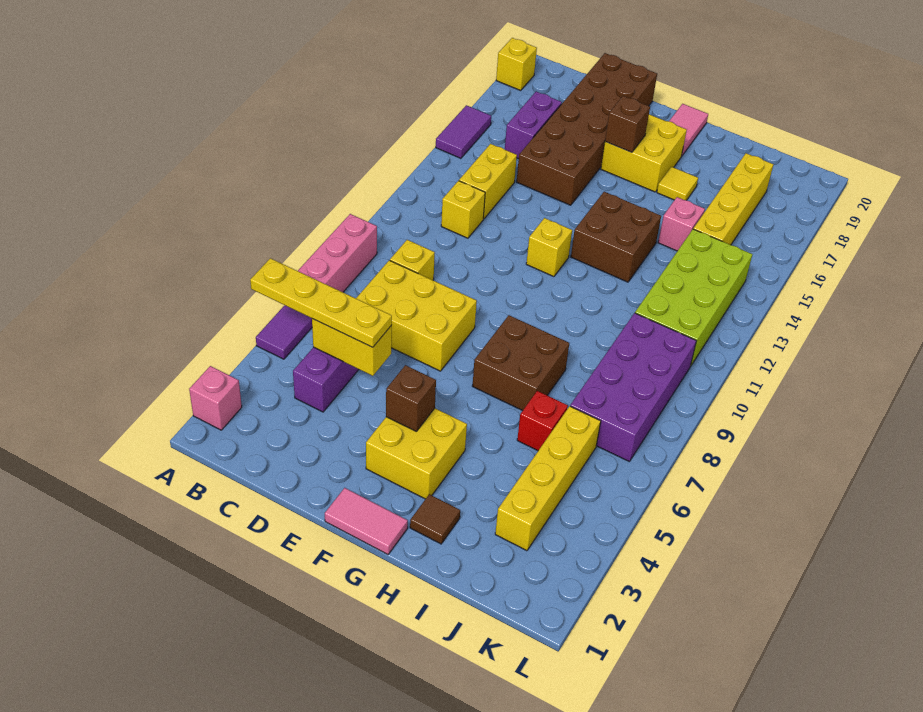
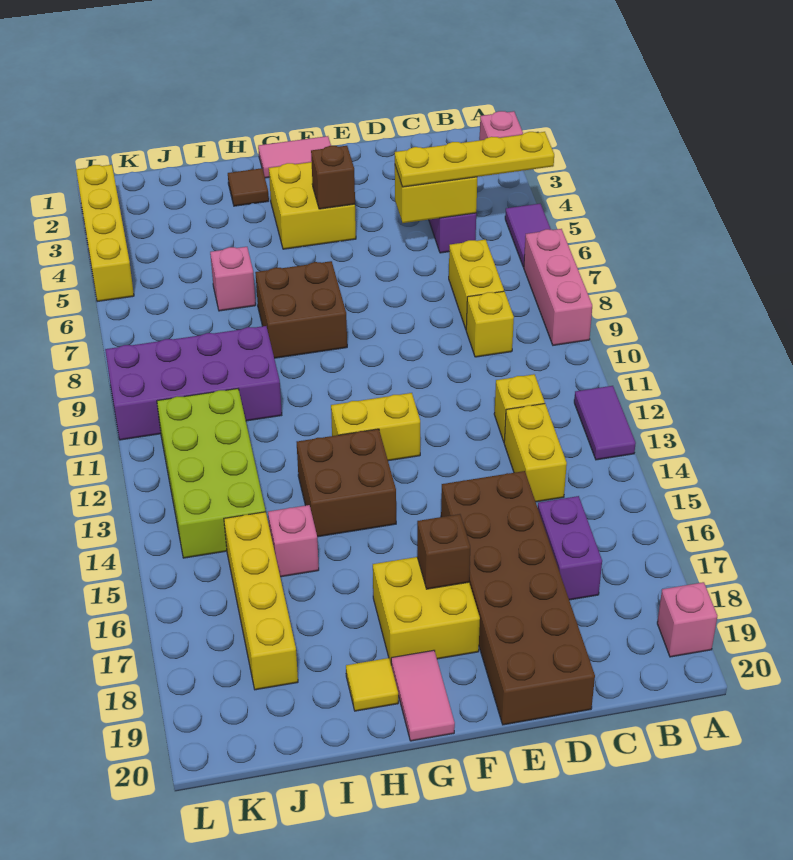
purple tile A15:A16 level 1 -> purple tile A12:A13 level 1
yellow brick A19 level 1 -> pink brick A19 level 1
yellow brick C7:E8 level 1 -> yellow brick C7:C8 level 1
yellow brick F12 level 1 -> yellow brick F12:G12 level 1
yellow tile H17 level 1 -> yellow tile H19 level 1
red brick I6 level 1 -> pink brick I6 level 1
yellow brick J3:J6 level 1 -> yellow brick L2:L5 level 1
purple brick J7:K10 level 1 -> purple brick I9:L10 level 1

